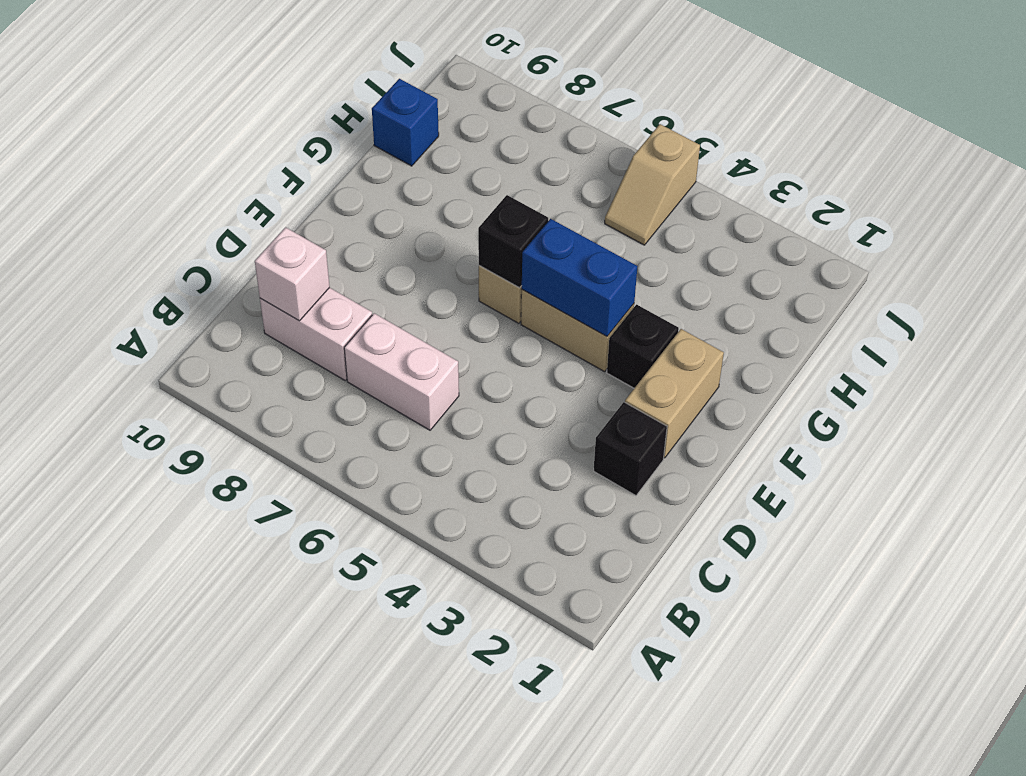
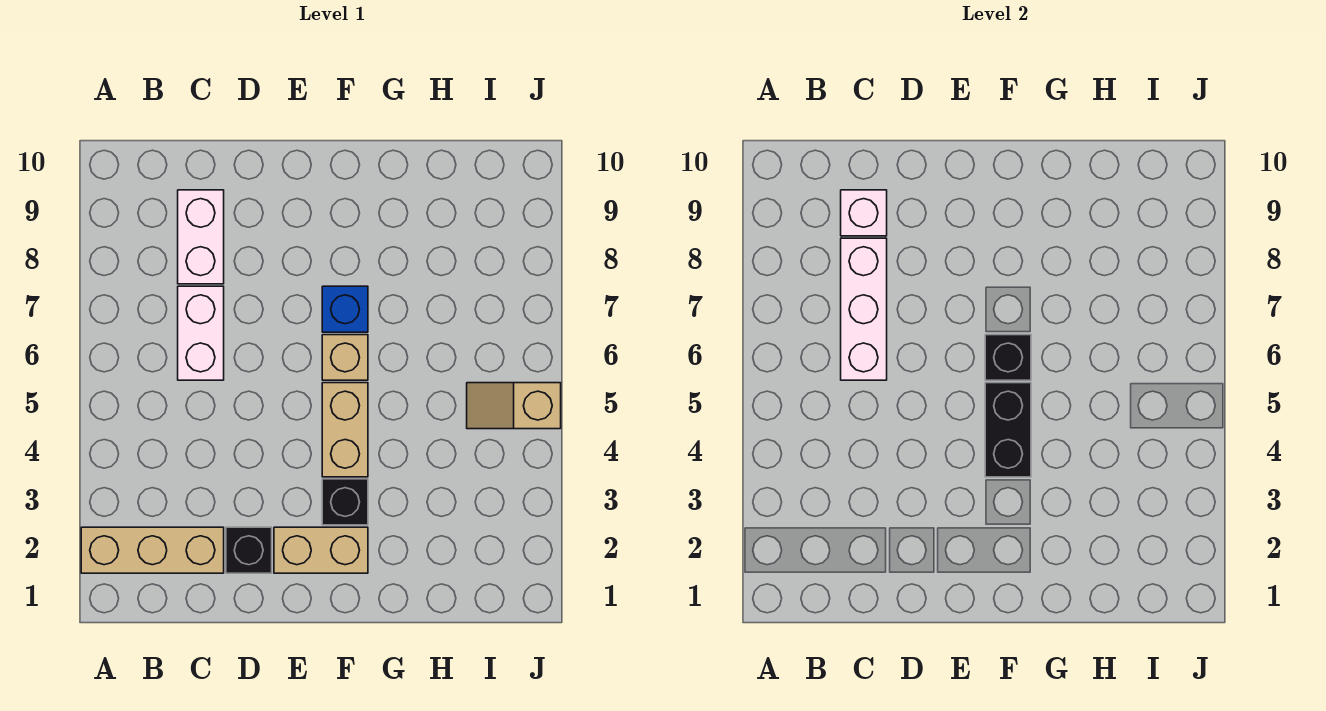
none -> tan brick A2:C2 level 1
none -> white brick C6:C8 level 2
blue brick F4:F5 level 2 -> black brick F4:F5 level 2
blue brick H10 level 1 -> blue brick F7 level 1

